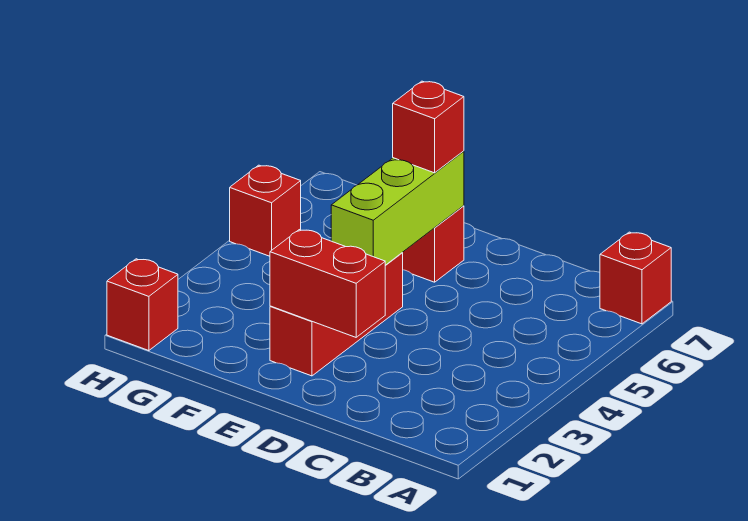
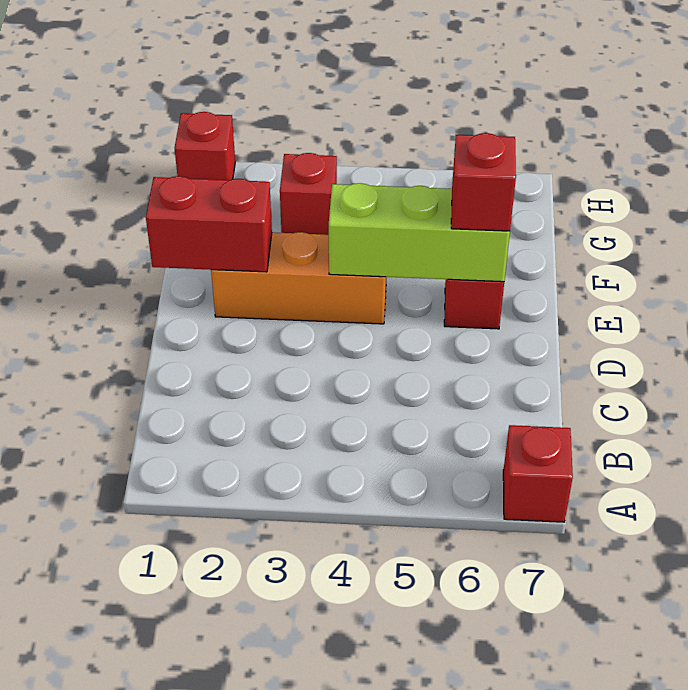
red brick D2:E2 level 2 -> red brick E1:E2 level 2
red brick E2:E4 level 1 -> orange brick E2:E4 level 1
red brick H5 level 1 -> red brick G3 level 1

